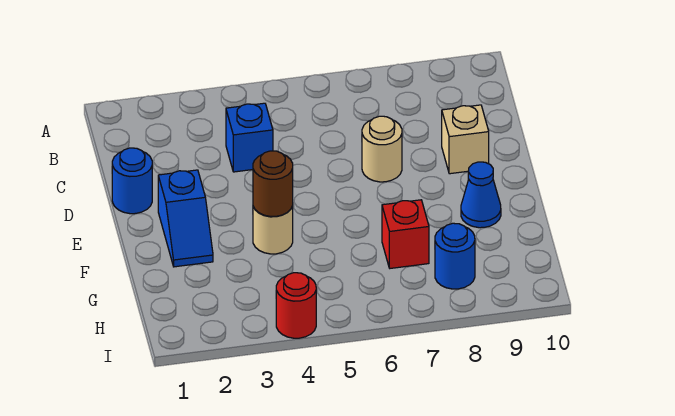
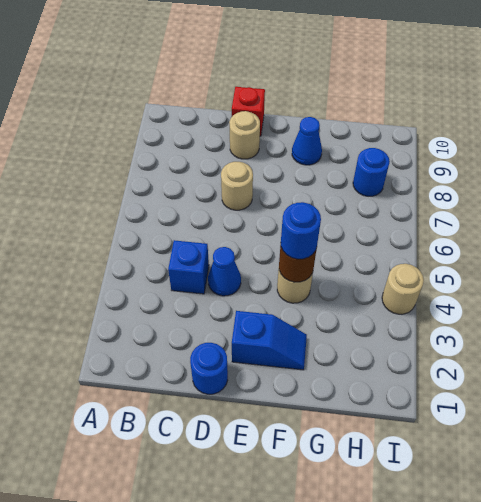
none -> blue cone D4 level 1
tan brick D9 level 1 -> tan round brick D9 level 1
none -> blue round brick F4 level 3
red brick G7 level 1 -> red brick D10 level 1
red round brick I4 level 1 -> tan round brick I4 level 1

